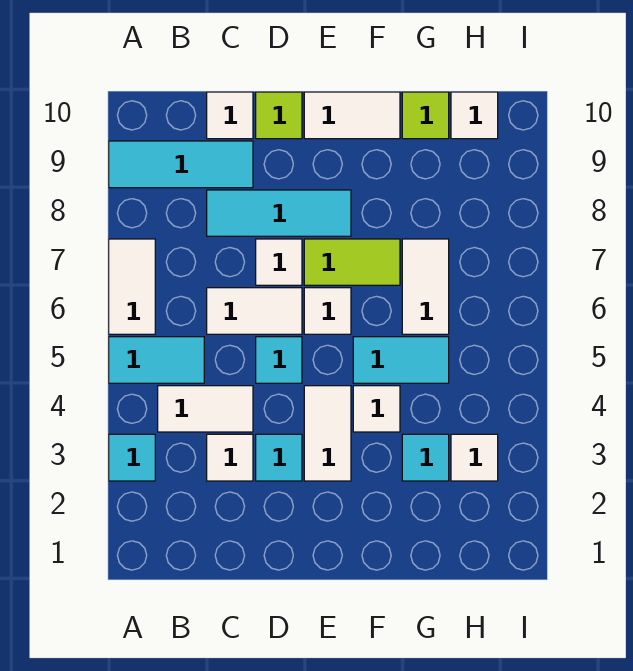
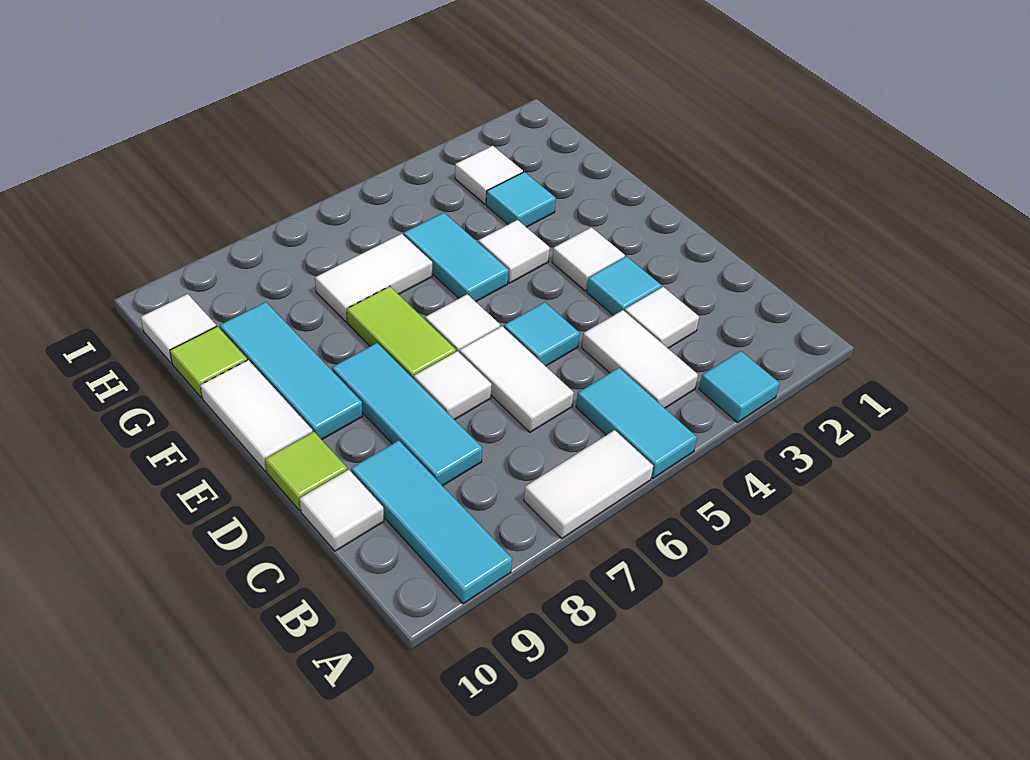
white tile E3:E4 level 1 -> white tile E3 level 1
none -> cyan tile E9:G9 level 1

